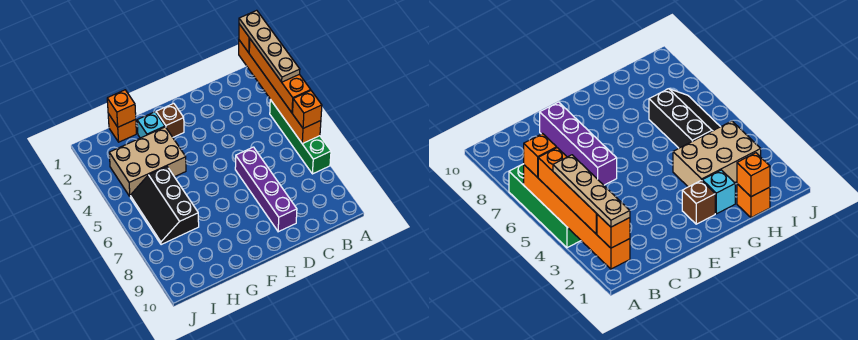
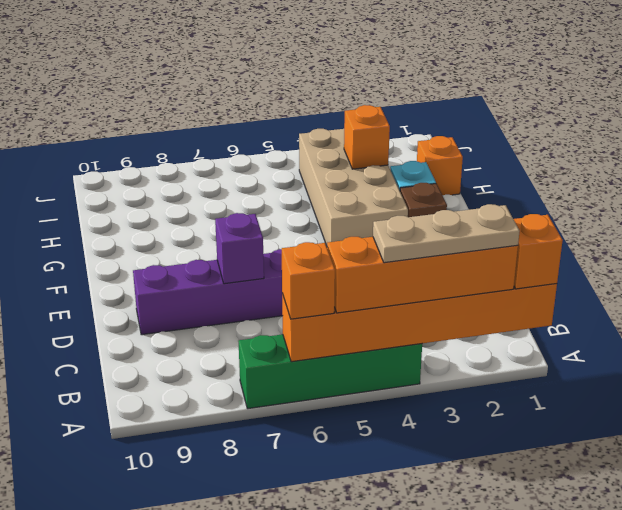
tan plate A1:A4 level 4 -> tan plate A2:A4 level 4
none -> purple brick D7 level 2
tan brick G3:I4 level 1 -> tan brick F3:I4 level 1
orange brick H1 level 2 -> orange brick H3 level 2
black slope H5:I7 level 1 top H -> none

